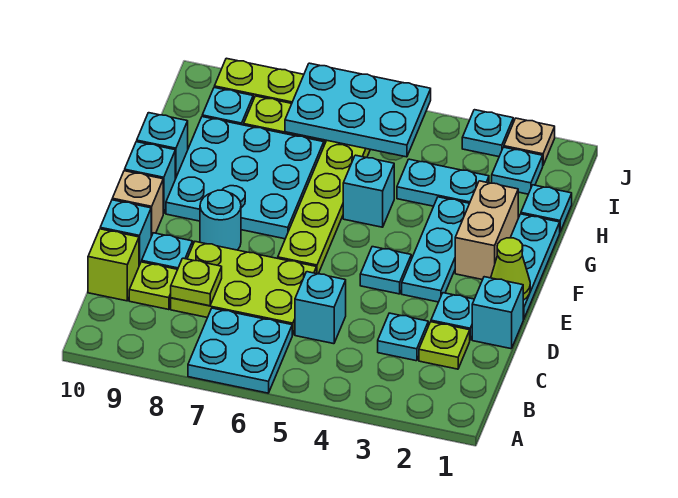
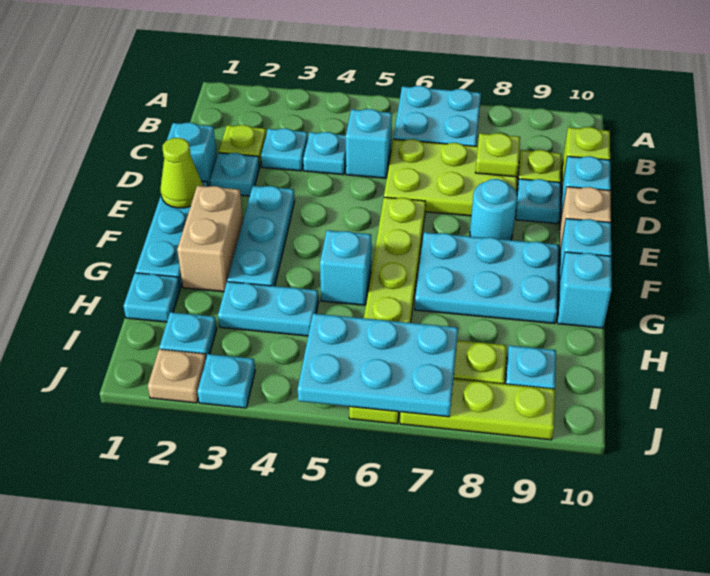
cyan plate E4 level 1 -> cyan plate C4 level 1
cyan plate F7:H9 level 1 -> cyan plate F7:G9 level 1

